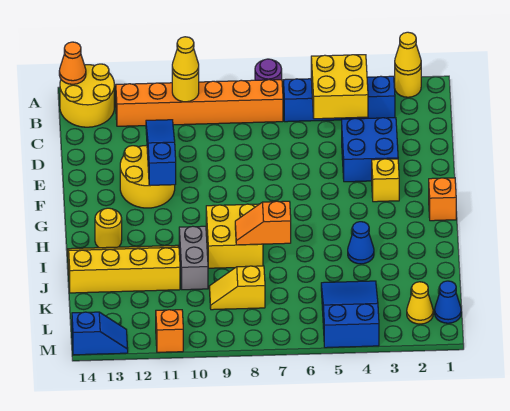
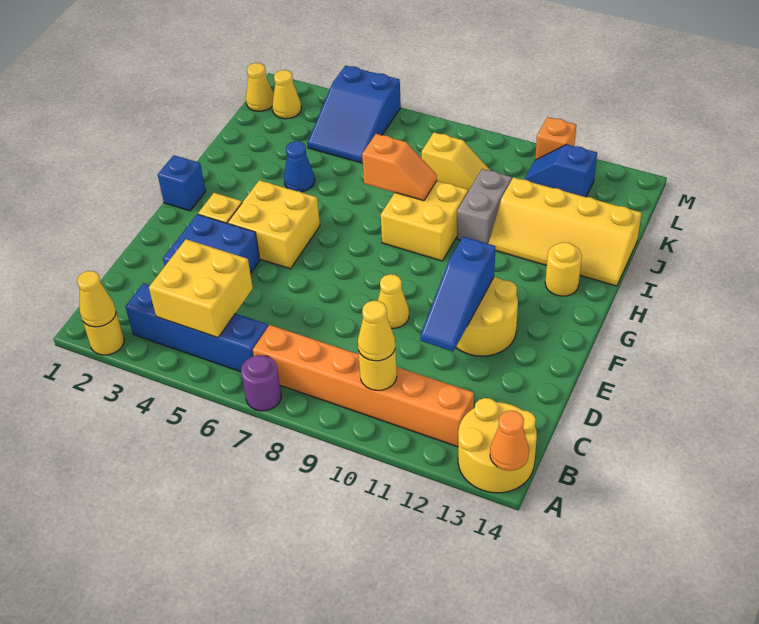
none -> yellow cone E9 level 1
none -> yellow brick F4:G5 level 1
orange brick G1 level 1 -> blue brick G1 level 1
blue cone L1 level 1 -> yellow cone L1 level 1
blue slope M13:M14 level 1 top 14 -> blue slope L11:L12 level 1 top 12

